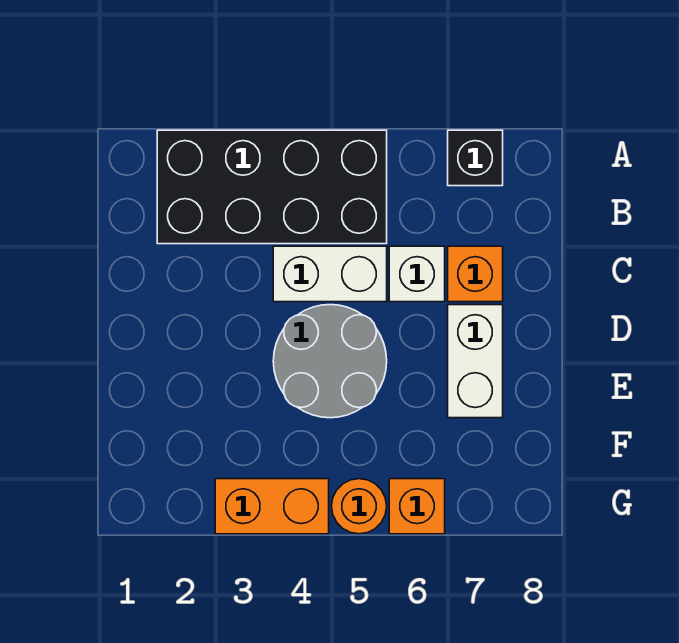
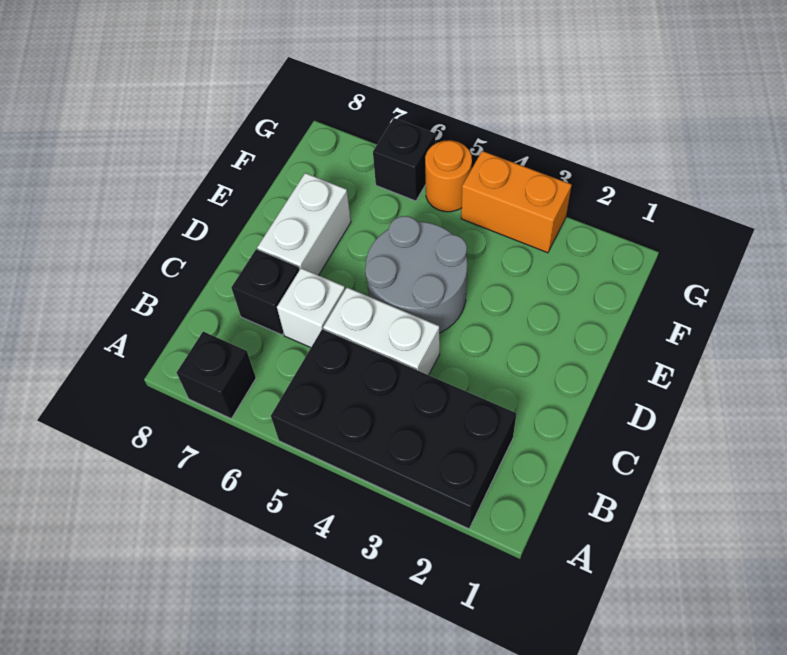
orange brick C7 level 1 -> black brick C7 level 1
orange brick G6 level 1 -> black brick G6 level 1

